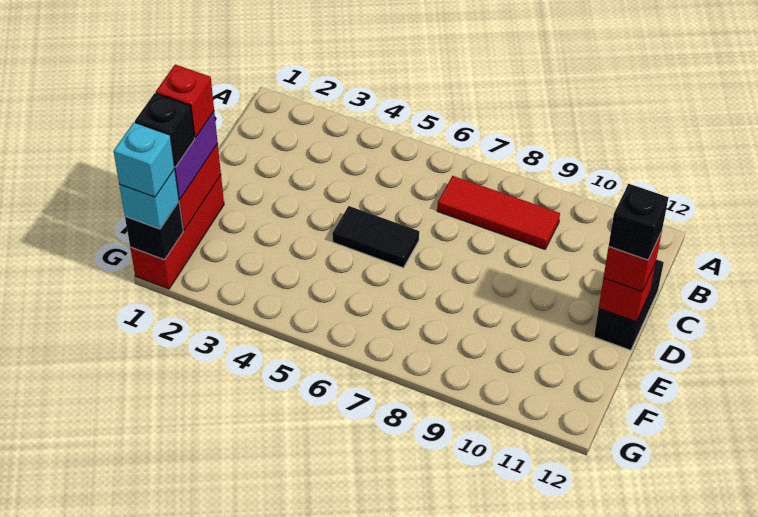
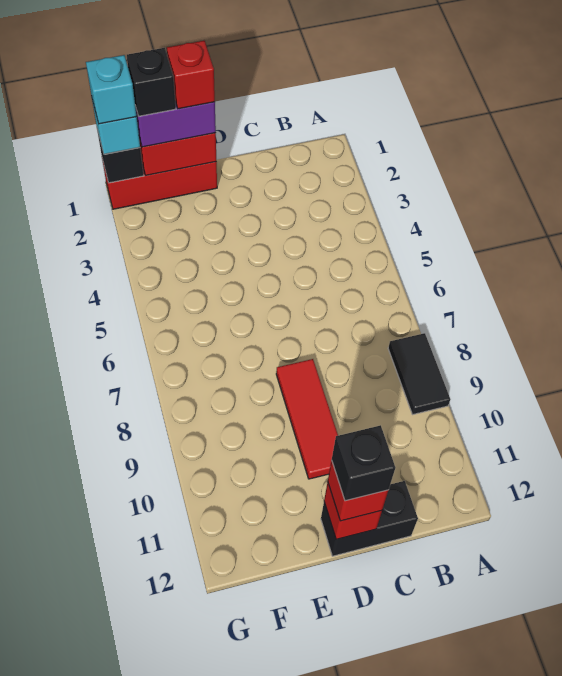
red tile B7:B9 level 1 -> red tile D8:D10 level 1
black tile D5:D6 level 1 -> black tile A8:A9 level 1

